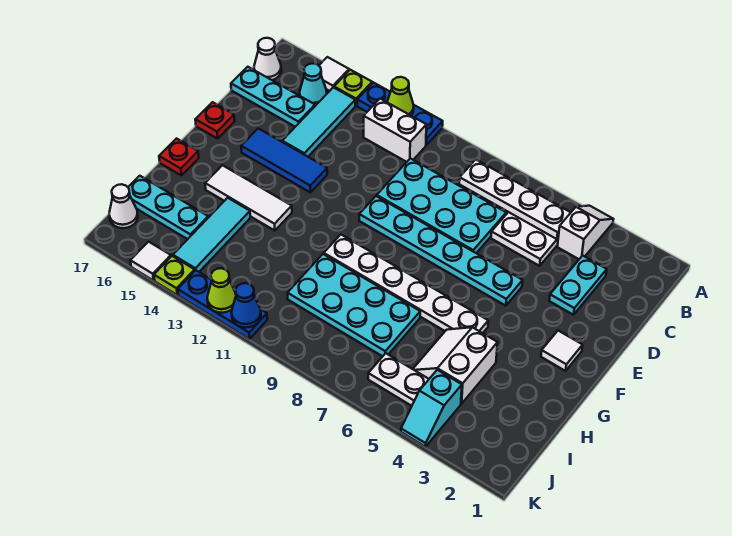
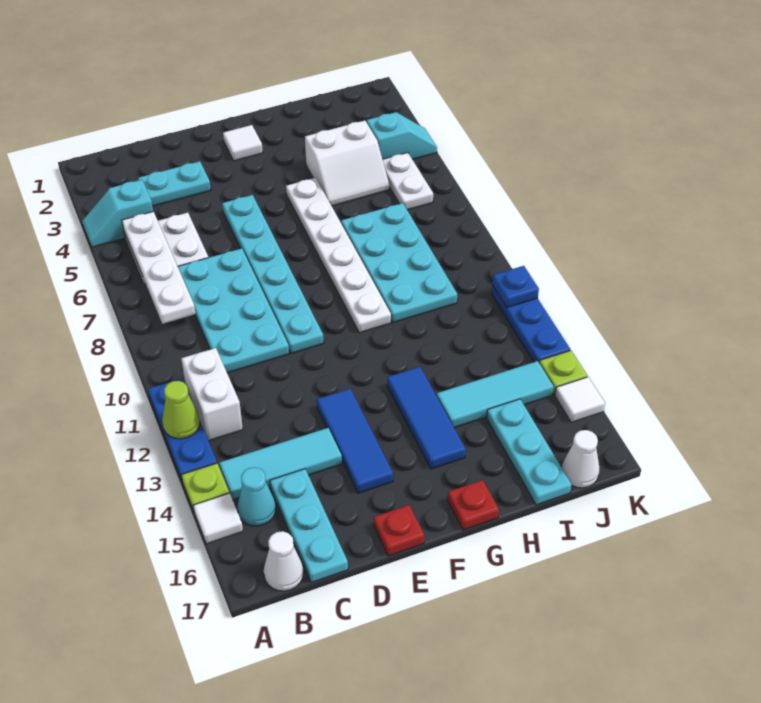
white slope A4:B4 level 1 top B -> cyan slope A4:B4 level 1 top B
white tile G13:G15 level 1 -> blue tile G13:G15 level 1
blue cone K11 level 2 -> blue plate K11 level 2
lime cone K12 level 2 -> none

